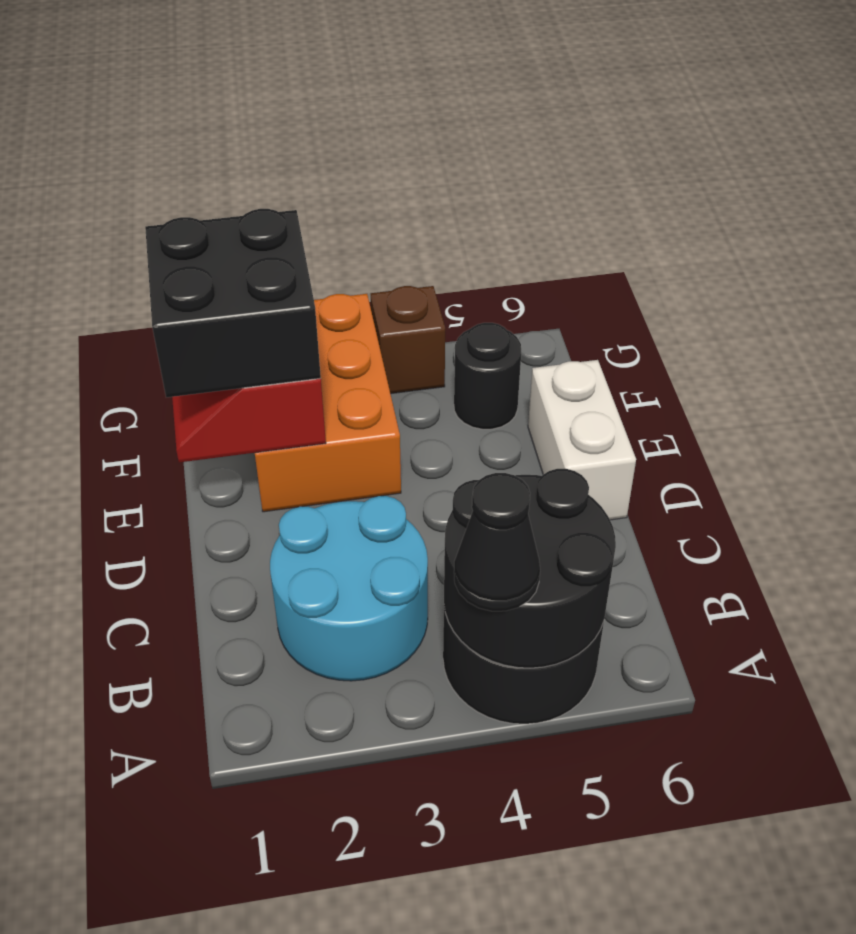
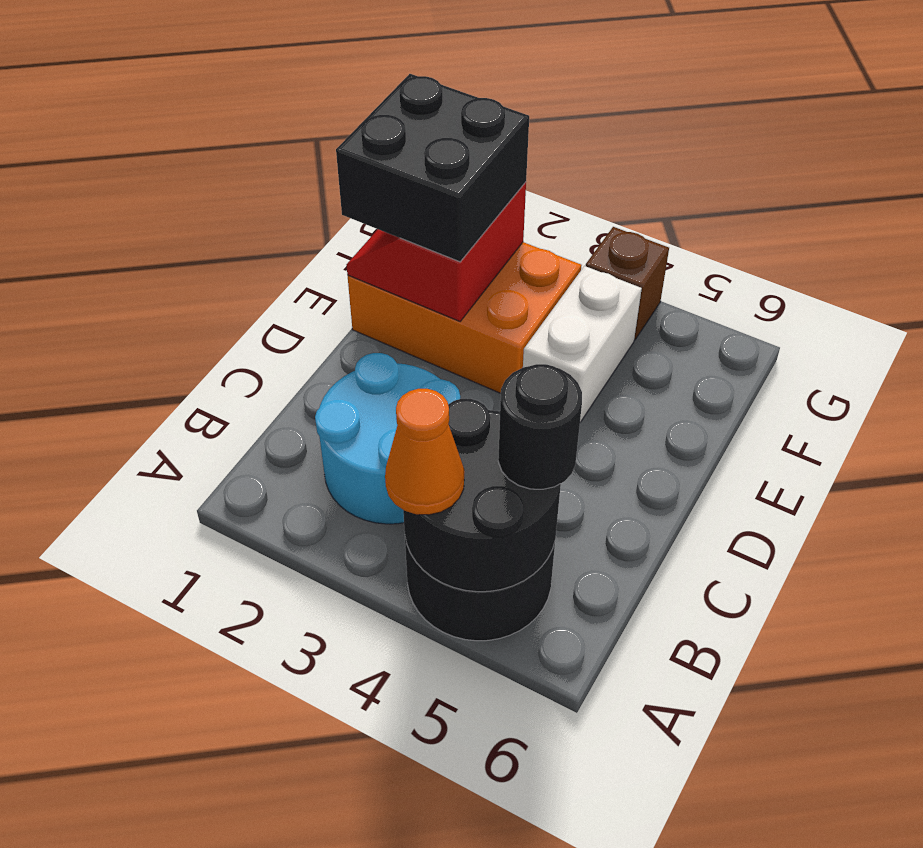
black cone A4 level 3 -> orange cone A4 level 3
white brick D6:E6 level 1 -> white brick E4:F4 level 1
orange brick E2:G3 level 1 -> orange brick E1:F3 level 1
black round brick F5 level 1 -> black round brick B5 level 3

